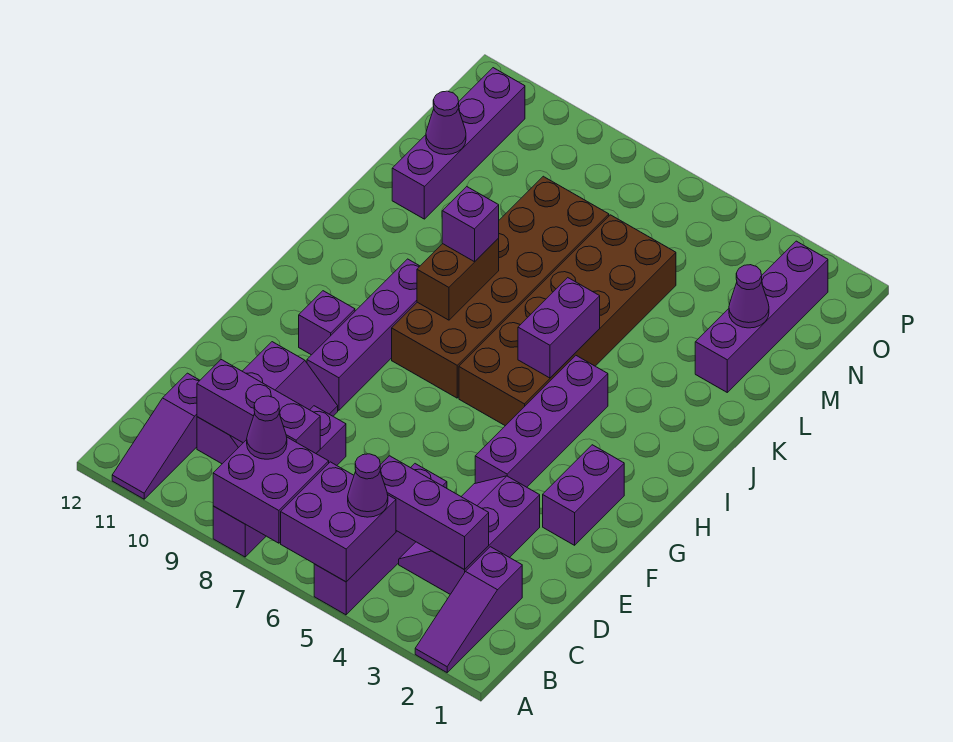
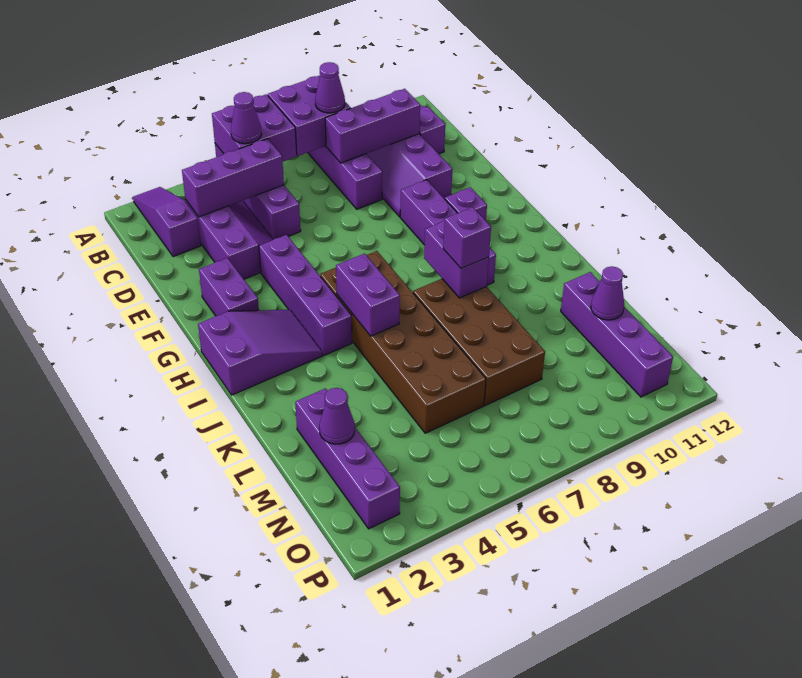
none -> purple slope H1:I3 level 1 top 1
brown brick H7:M8 level 1 -> brown brick J7:M8 level 1
brown brick I8:J8 level 2 -> purple brick I8:J8 level 2

